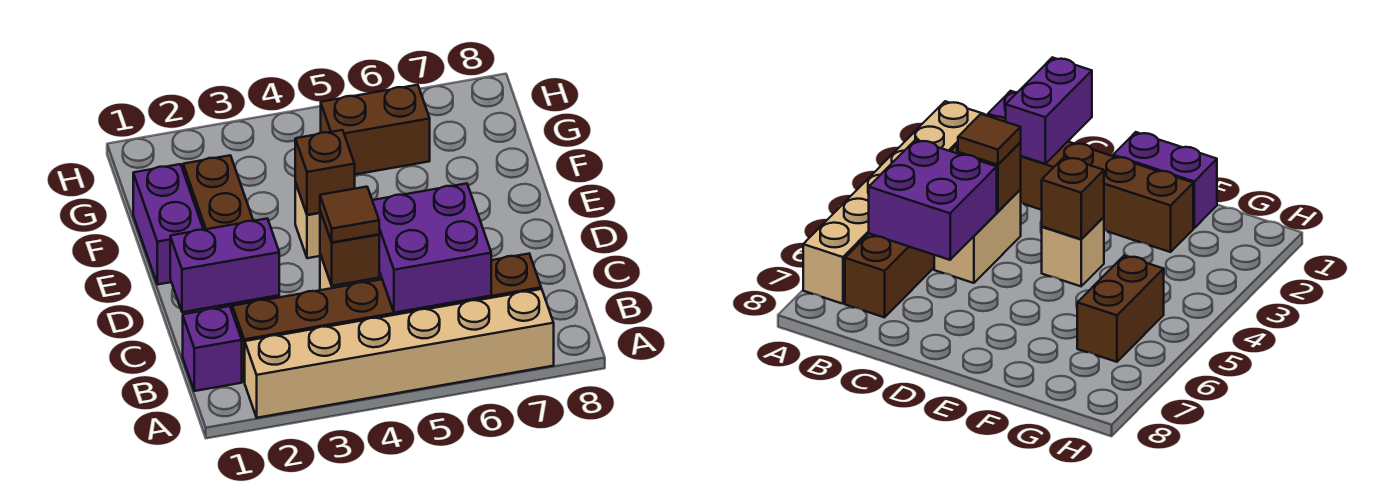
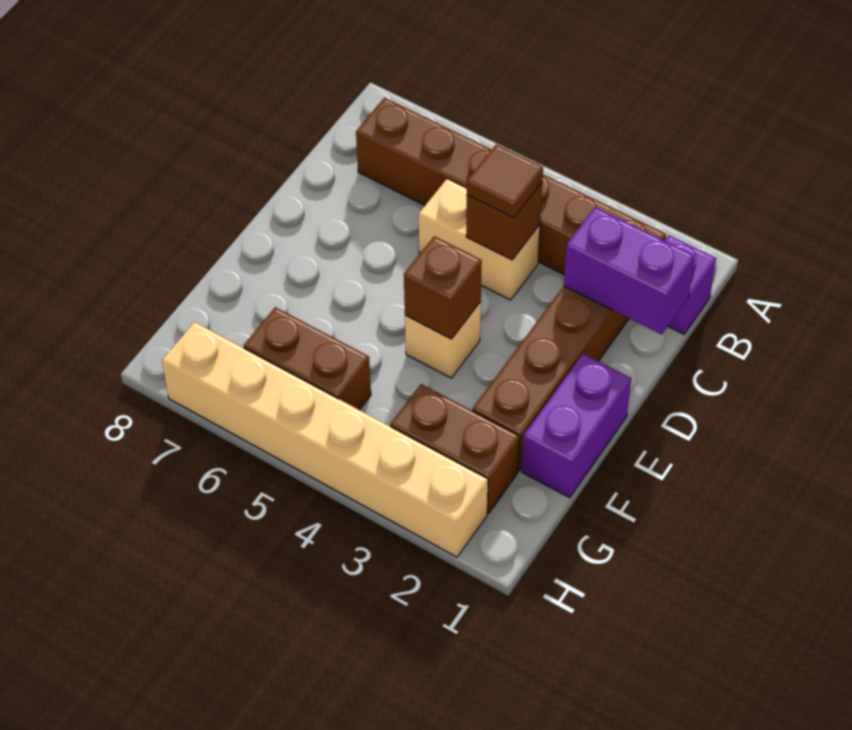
tan brick A2:A7 level 1 -> tan brick H2:H7 level 1
purple brick B5:C6 level 2 -> none
none -> brown brick G2:G3 level 1

